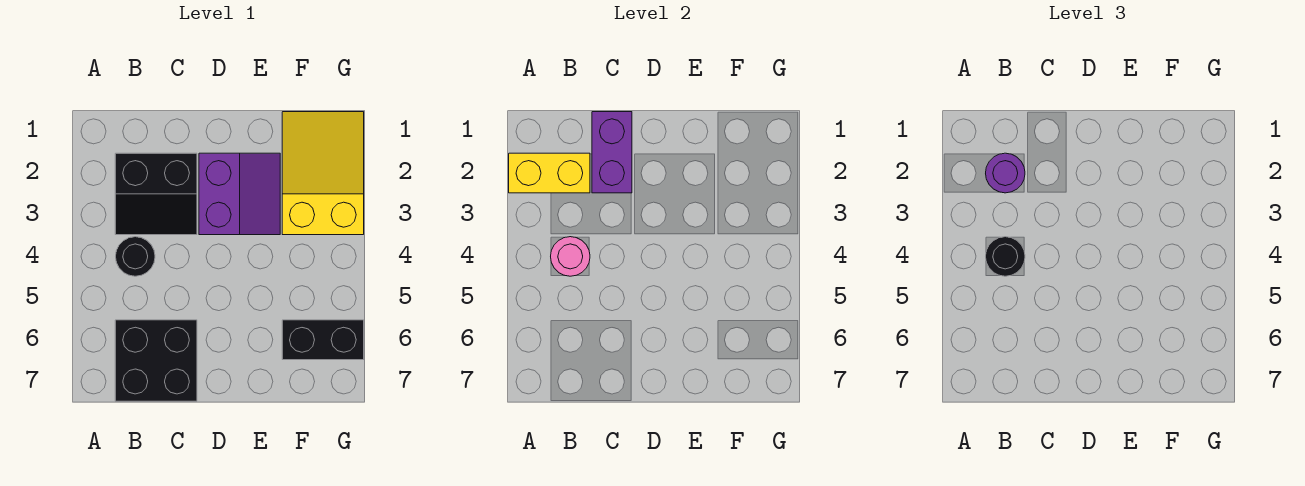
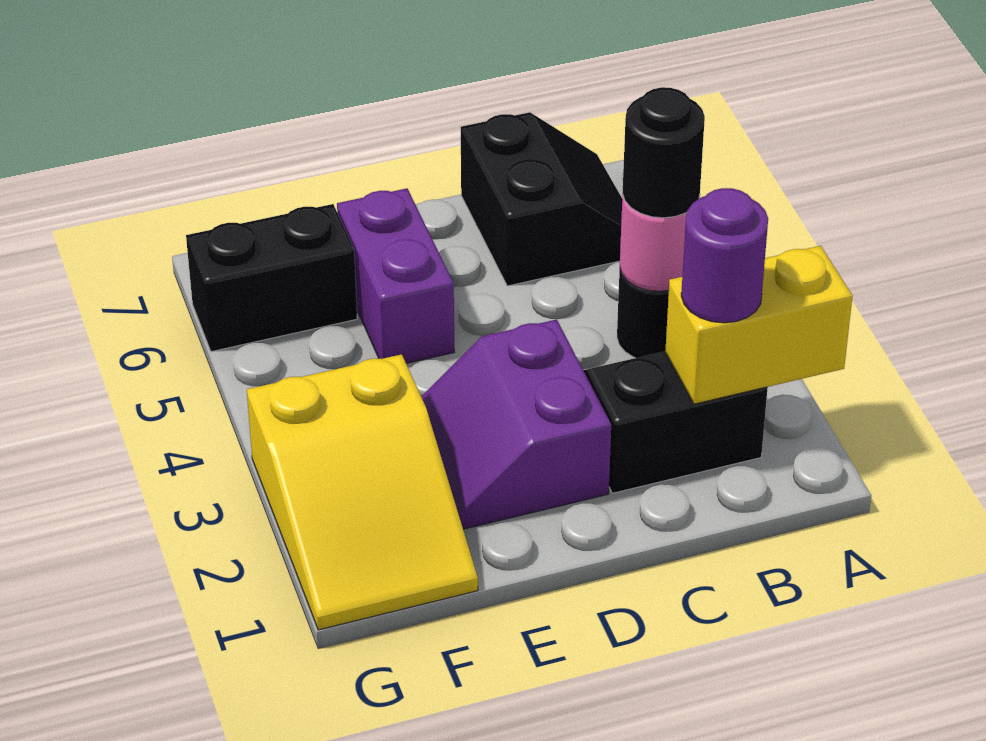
black brick B6:C7 level 1 -> black slope B6:C7 level 1 top C
purple brick C1:C2 level 2 -> purple brick E5:E6 level 1

